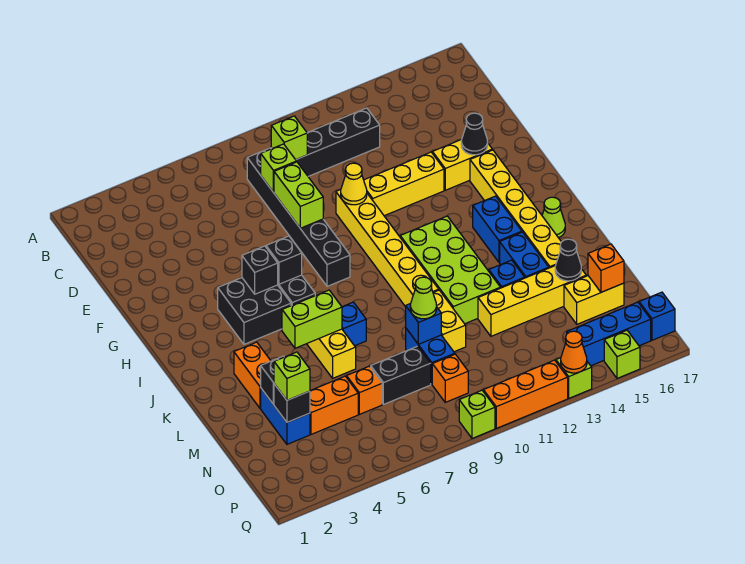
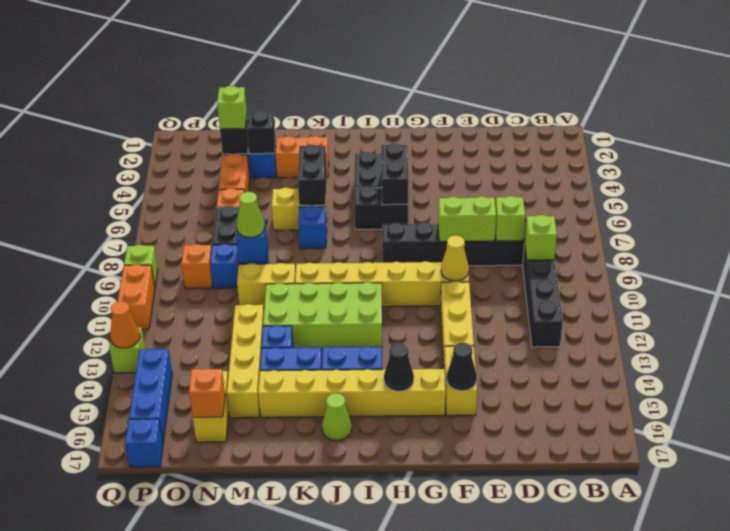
lime brick K5:K6 level 2 -> black brick K5:K6 level 2
black cone M15 level 2 -> black cone H15 level 2
orange brick Q10:Q12 level 1 -> orange brick Q10:Q11 level 1
lime brick Q15 level 1 -> none

